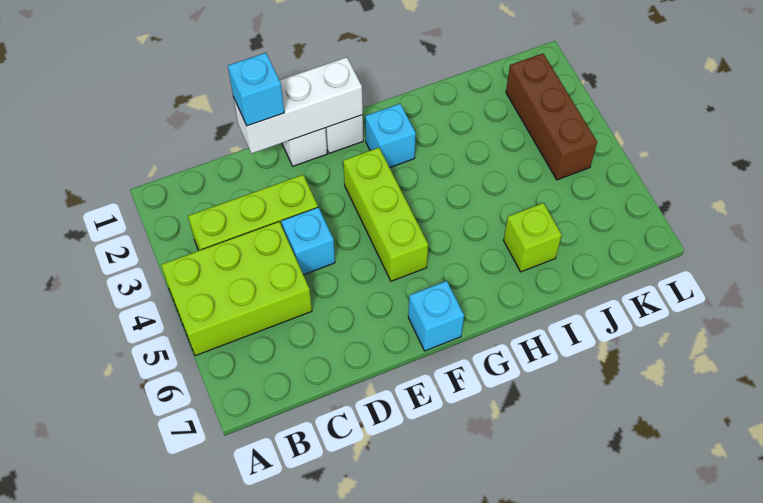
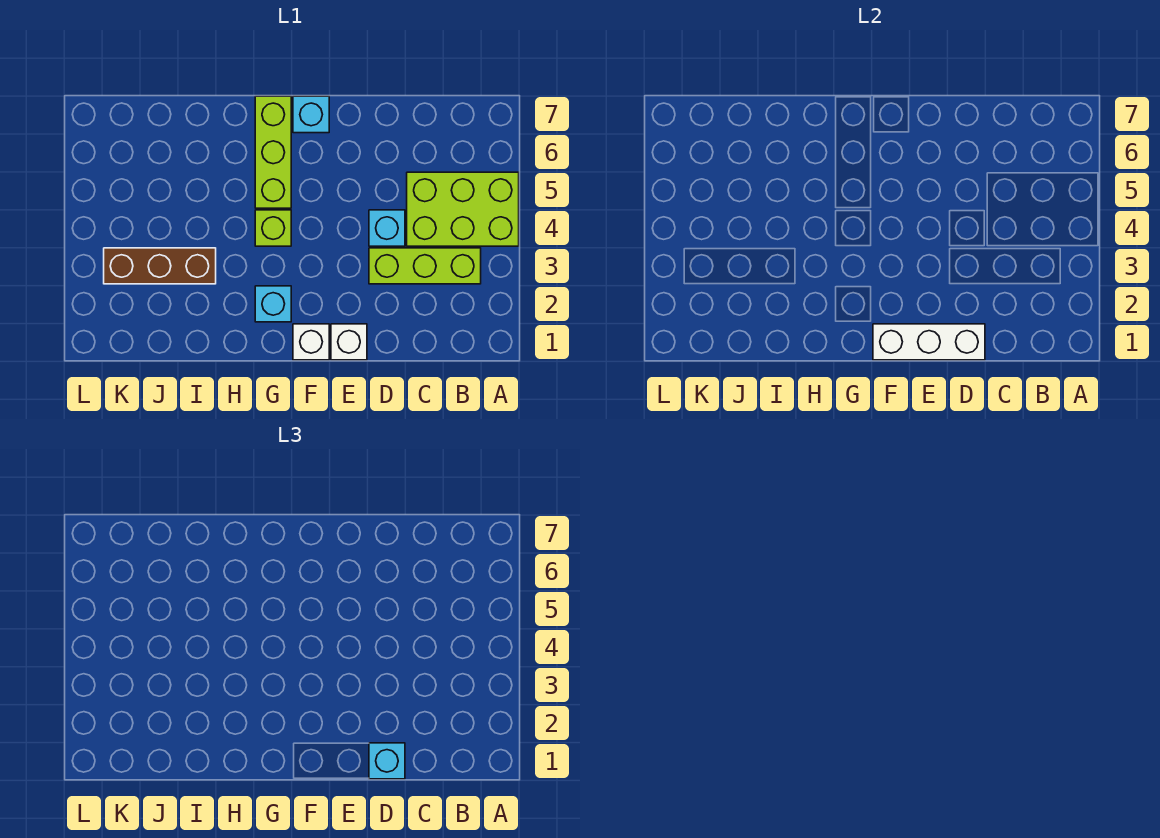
lime brick F3:F5 level 1 -> lime brick G5:G7 level 1
lime brick I6 level 1 -> lime brick G4 level 1
brown brick K2:K4 level 1 -> brown brick I3:K3 level 1

